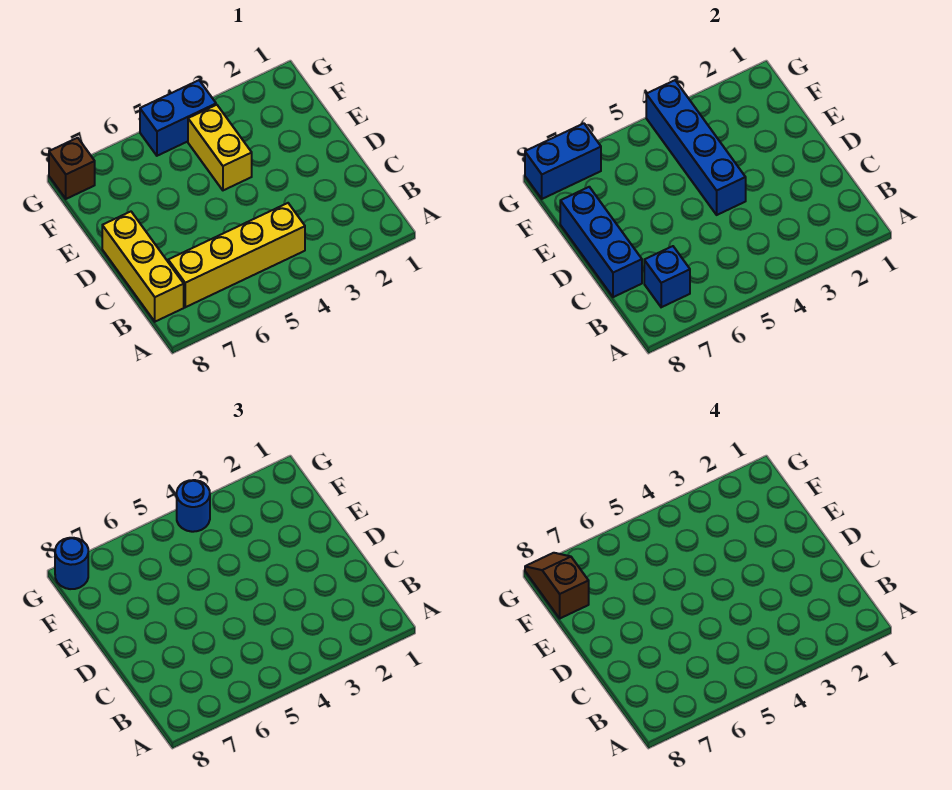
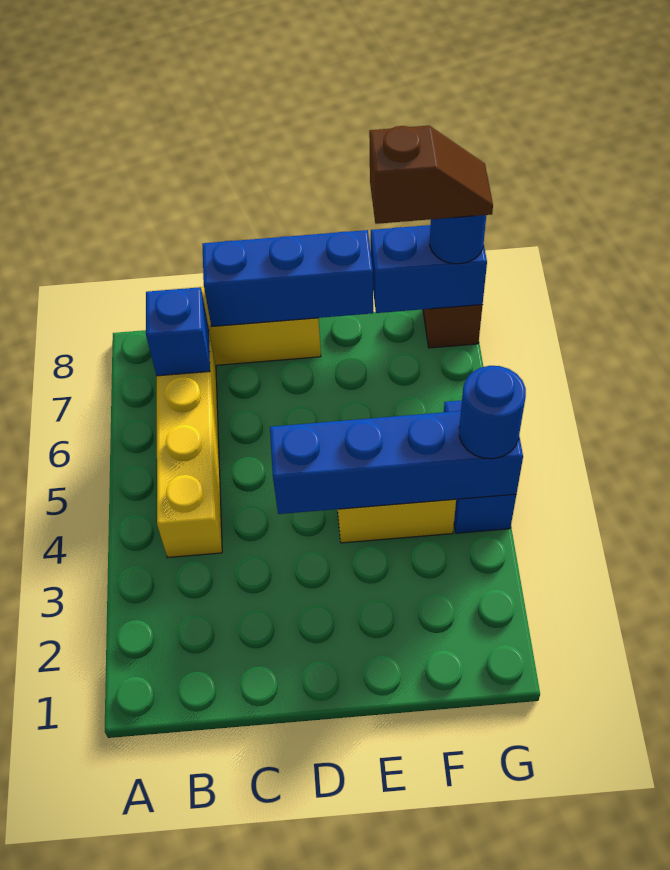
blue brick G7:G8 level 2 -> blue brick F8:G8 level 2

